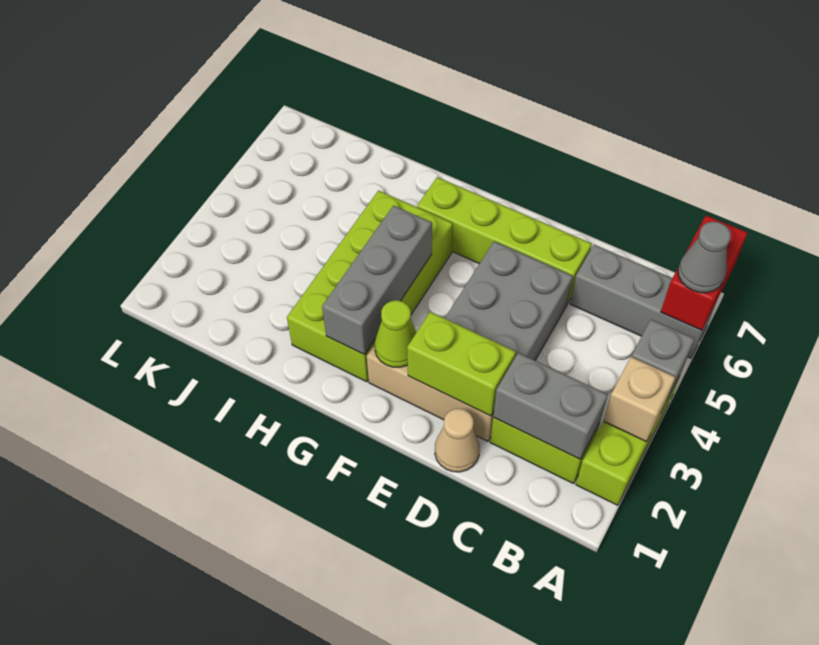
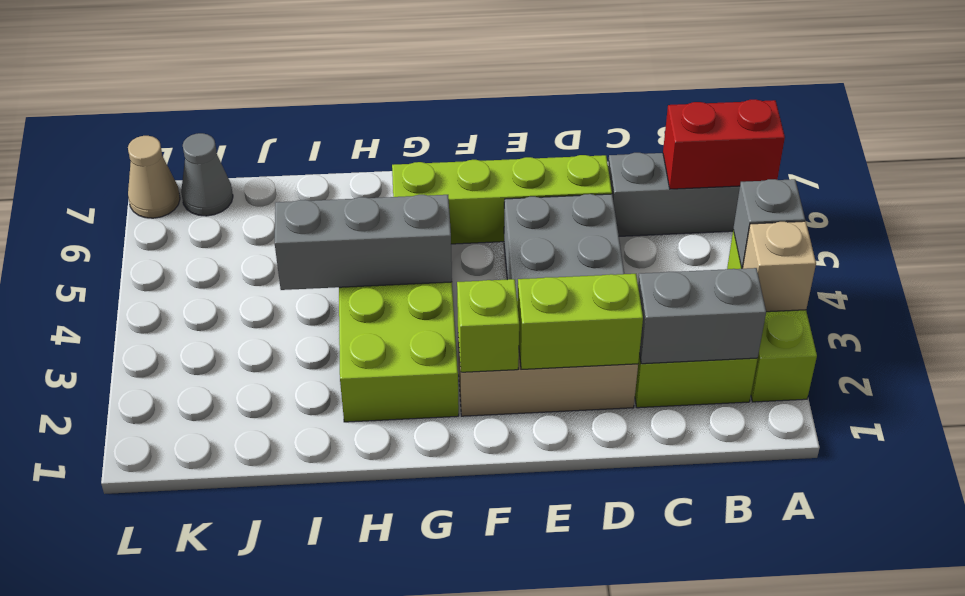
red brick A6:A7 level 2 -> red brick A6:B6 level 2
grey cone A6 level 3 -> grey cone K7 level 1
tan cone D1 level 1 -> tan cone L7 level 1
lime cone F2 level 2 -> lime brick F2 level 2
grey brick G2:G4 level 2 -> grey brick G4:I4 level 2

